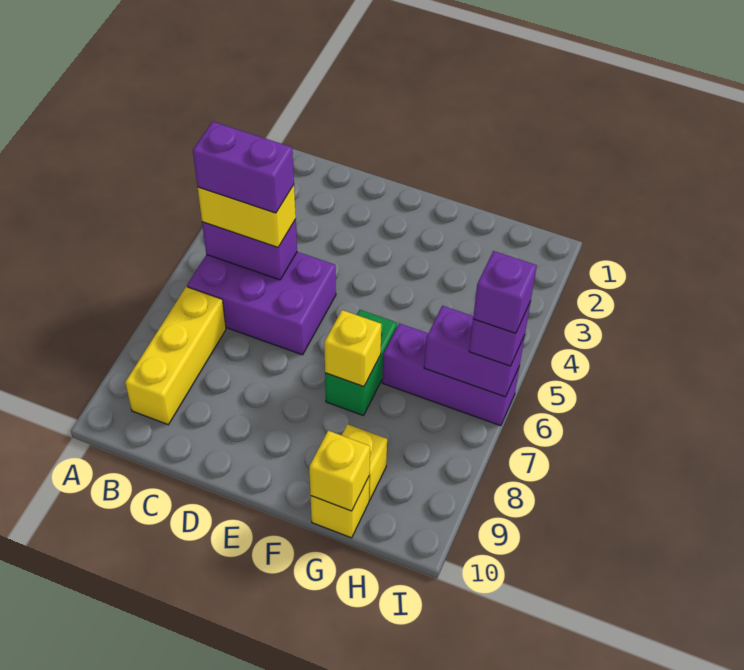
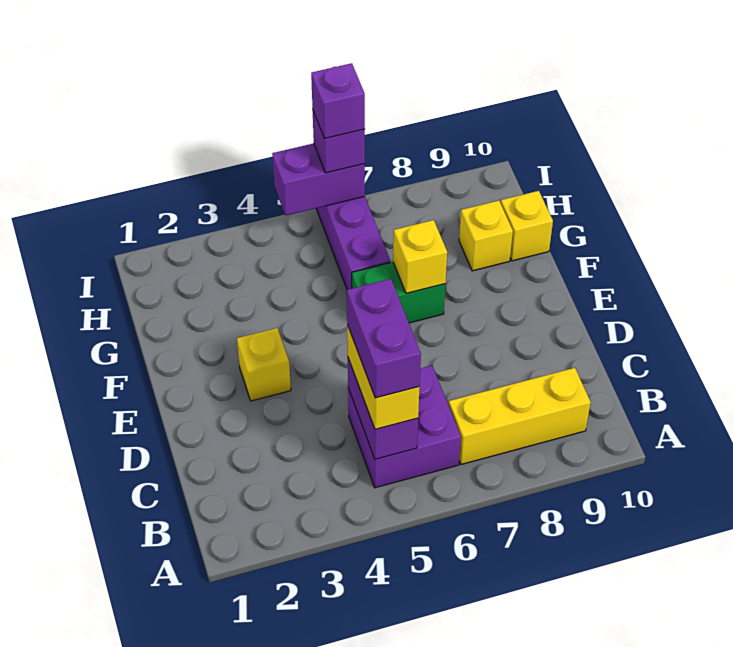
purple brick B5:D6 level 1 -> purple brick B5:C6 level 1
yellow brick G10 level 2 -> yellow brick E3 level 1
purple brick H6:I6 level 2 -> purple brick I5:I6 level 2

